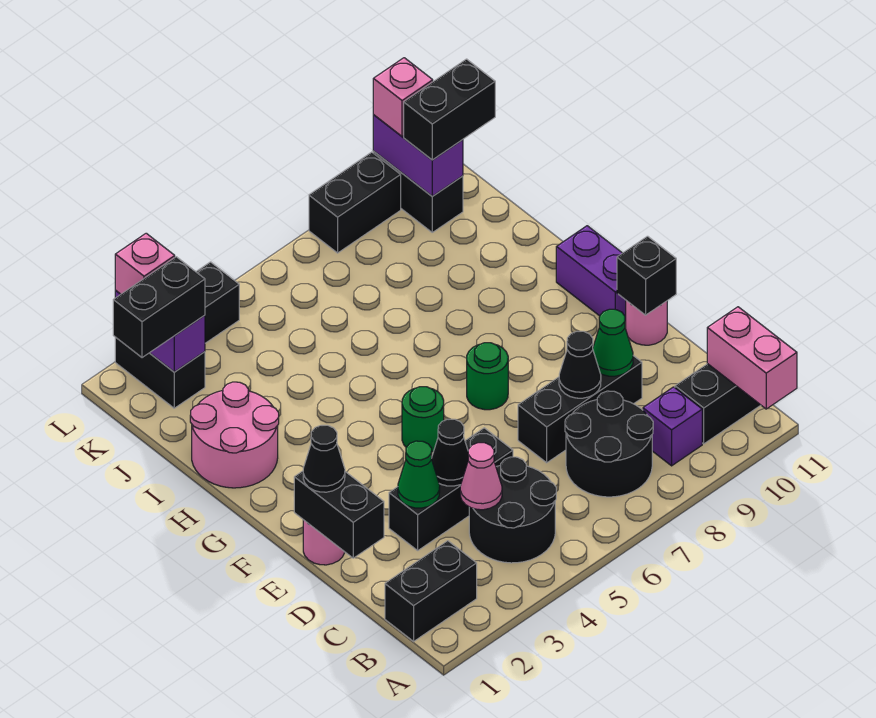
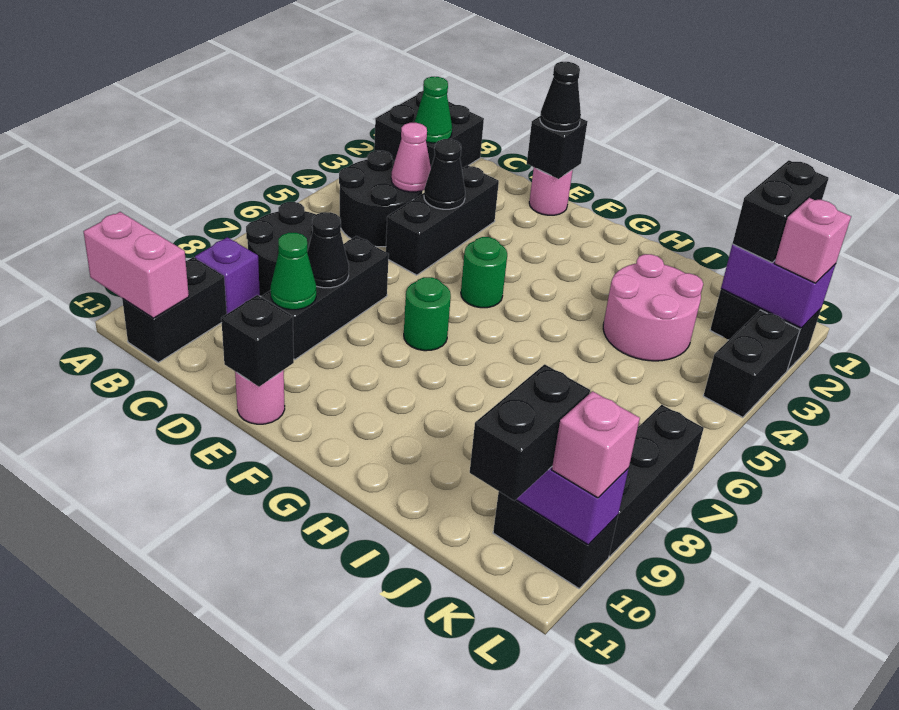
black brick B1:B2 level 1 -> black brick A1:B2 level 1
black brick D1:E1 level 2 -> black brick E1 level 2
green cone D3 level 2 -> green cone B2 level 2
purple brick F11:G11 level 1 -> none
pink round brick H1:I2 level 1 -> pink round brick I3:J4 level 1
black brick L8:L9 level 1 -> black brick L7:L9 level 1

